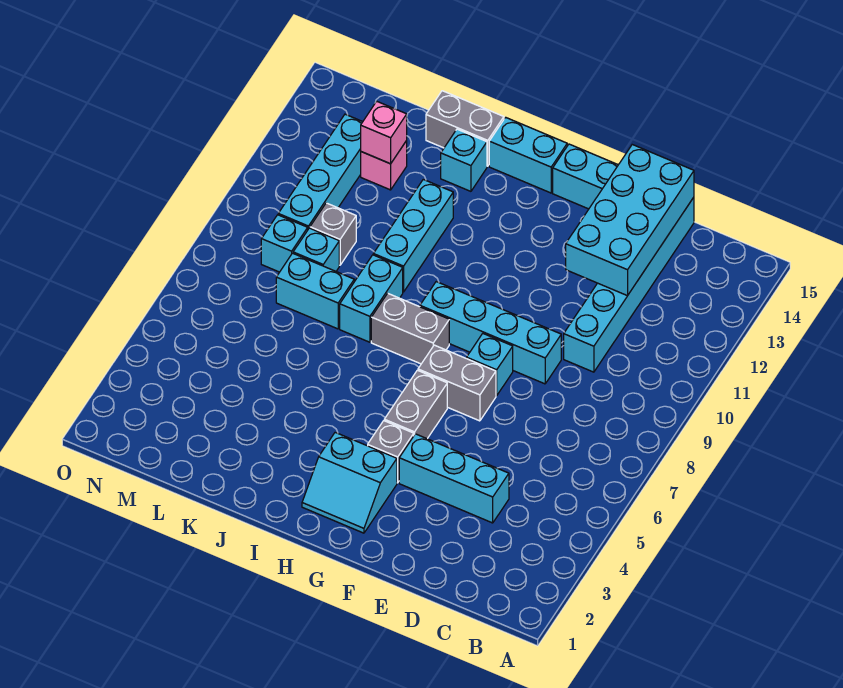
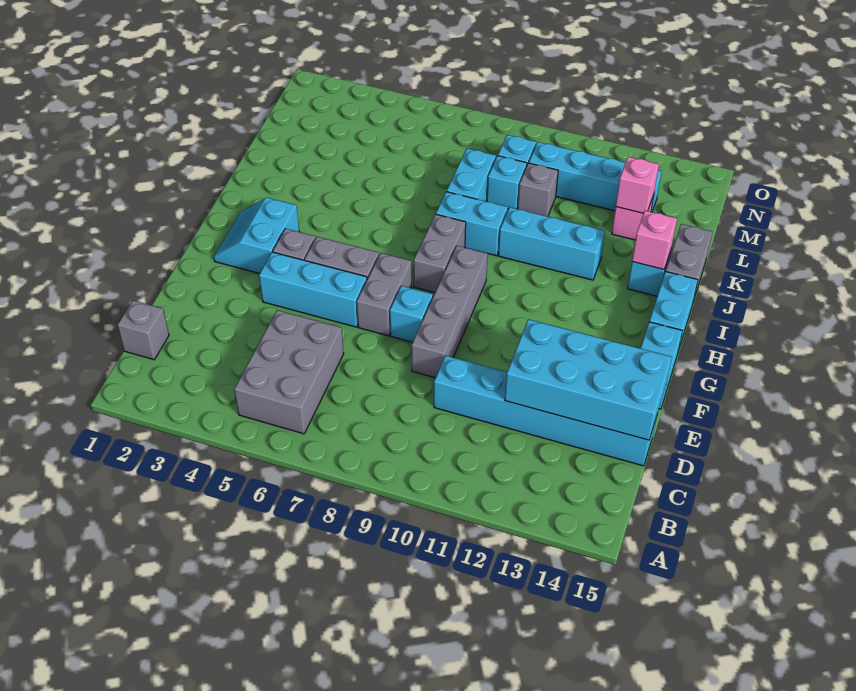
none -> grey brick B5:D6 level 1
none -> grey brick C1 level 1
cyan brick D4:F4 level 1 -> cyan brick F4:F6 level 1
cyan brick E9:H9 level 1 -> grey brick E9:H9 level 1
none -> pink brick J14 level 2

